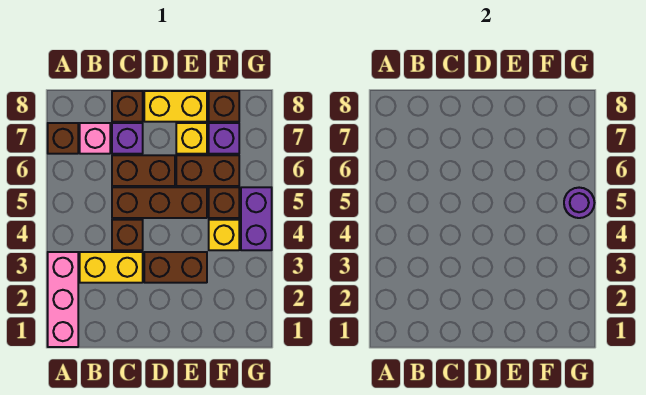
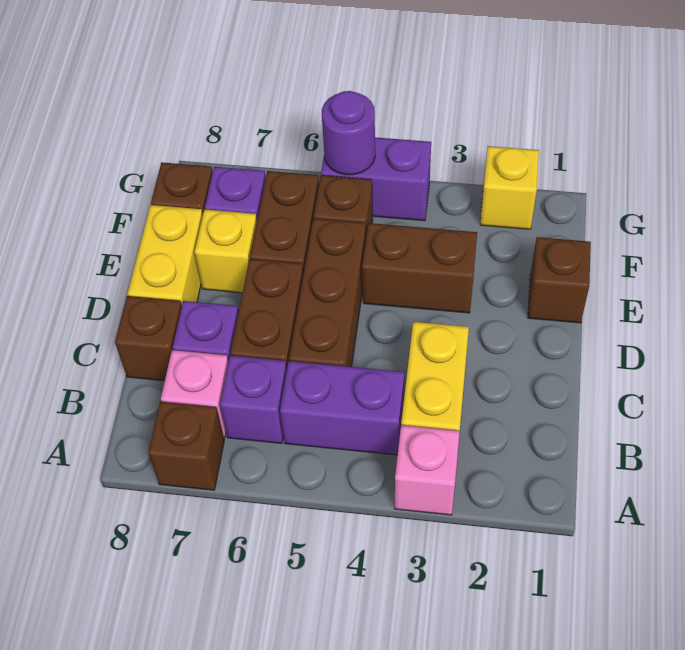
pink brick A1:A3 level 1 -> pink brick A3 level 1
none -> purple brick B4:B5 level 1
none -> purple brick B6 level 1
brown brick C4 level 1 -> brown brick E1 level 1
brown brick D3:E3 level 1 -> brown brick E3:E4 level 1
yellow brick F4 level 1 -> yellow brick G2 level 1

